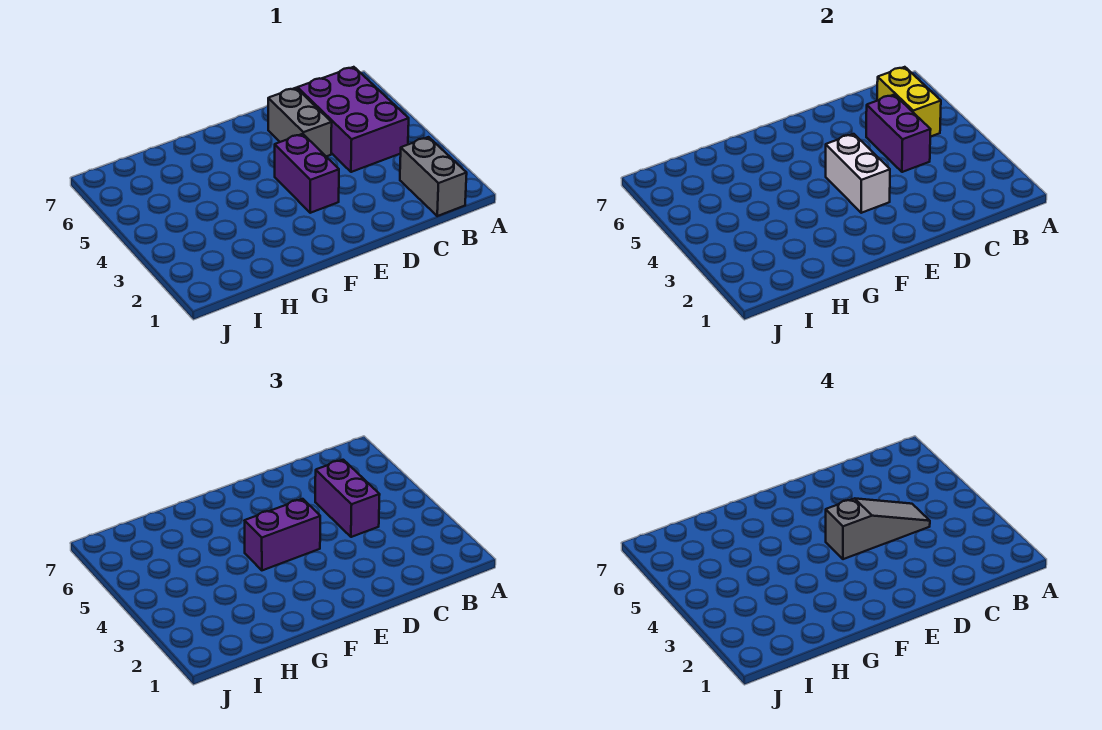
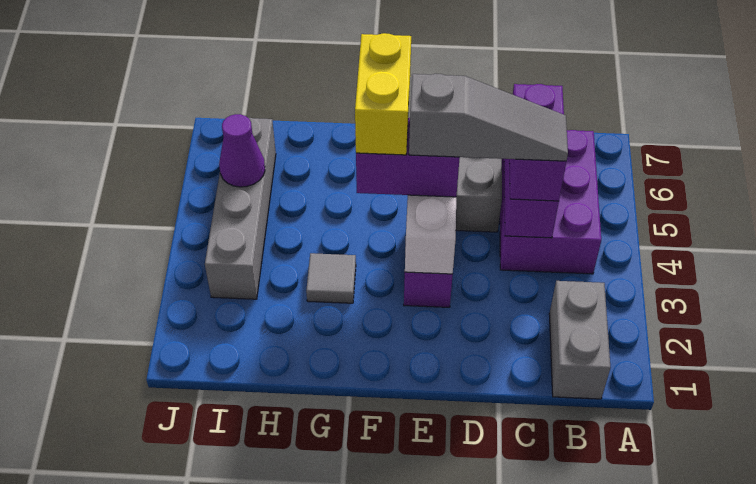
yellow brick B5:B6 level 2 -> yellow brick F4:F5 level 4
none -> grey tile G3 level 1
none -> grey brick I3:I6 level 1
none -> purple cone I5 level 2

